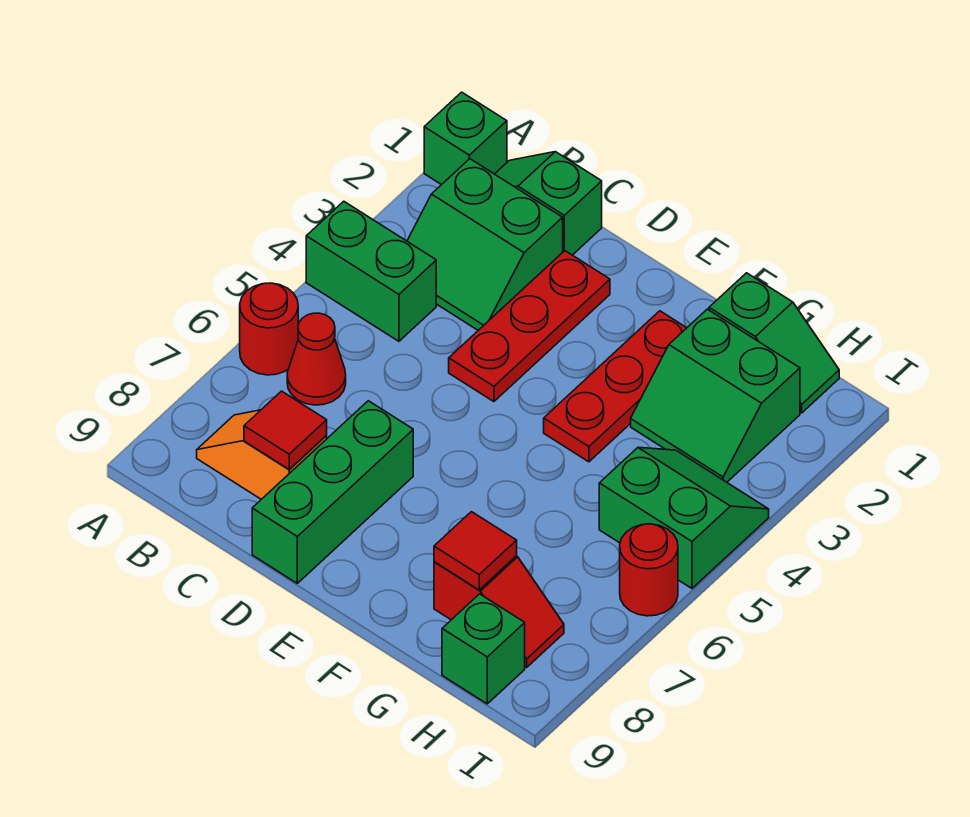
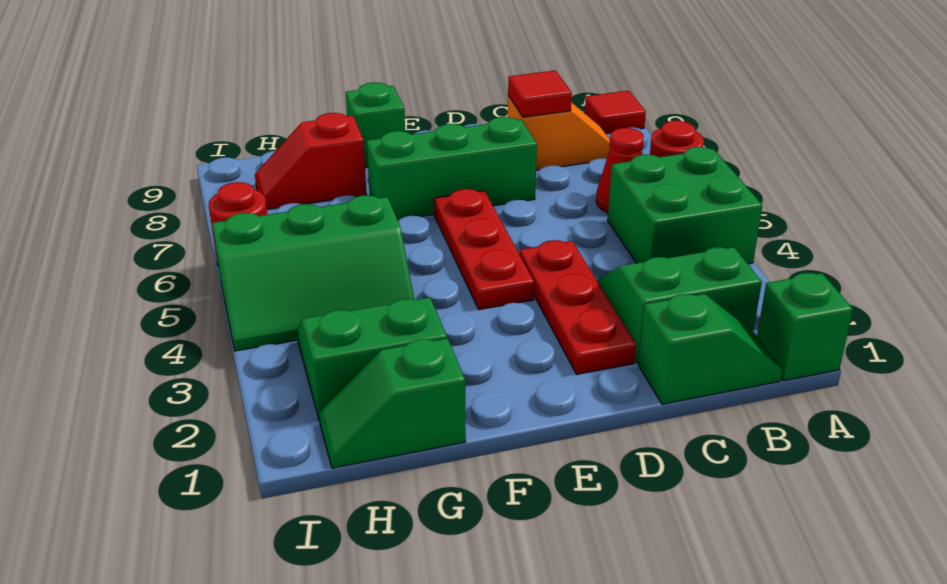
green brick A4:B4 level 1 -> green brick A4:B5 level 1
green brick D7:D9 level 1 -> green brick D7:F7 level 1
red plate F2:F4 level 1 -> red plate E4:E6 level 1
red tile G8 level 2 -> red tile A9 level 1
green slope H4:I5 level 1 top 5 -> green slope G4:I5 level 1 top 5
green brick H9 level 1 -> green brick F9 level 1

